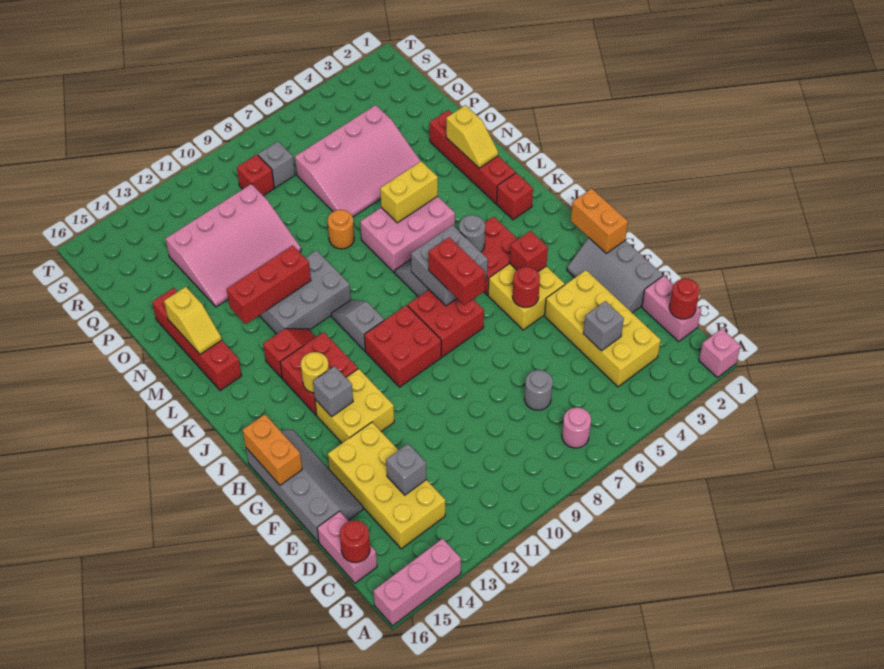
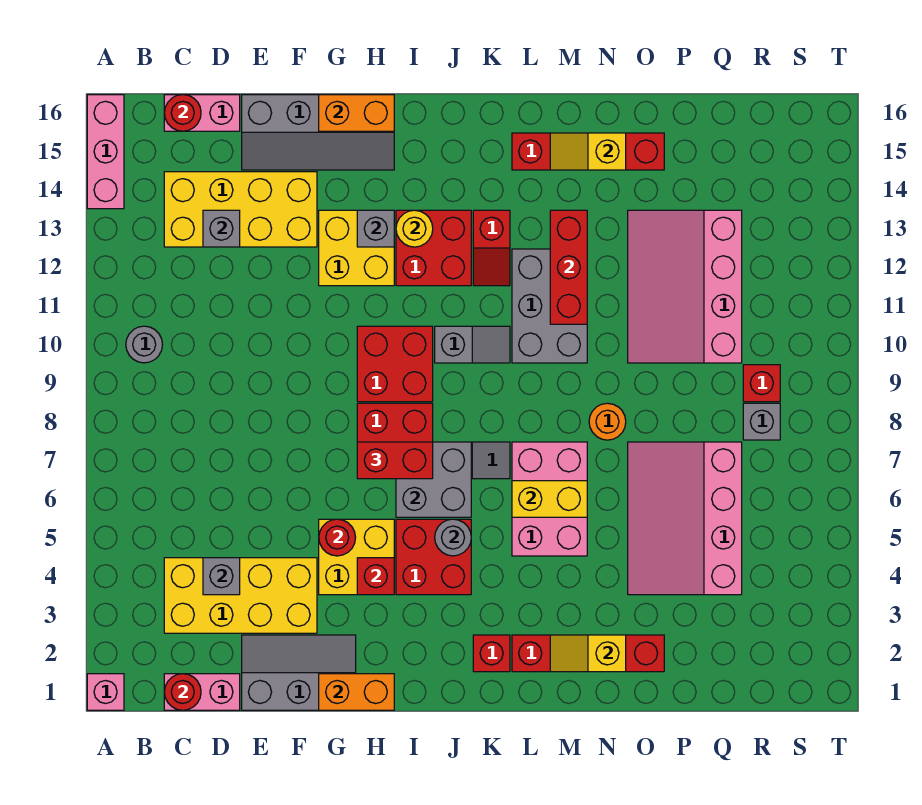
pink round brick B7 level 1 -> none
grey round brick D7 level 1 -> grey round brick B10 level 1
yellow brick M5:M6 level 2 -> yellow brick L6:M6 level 2

